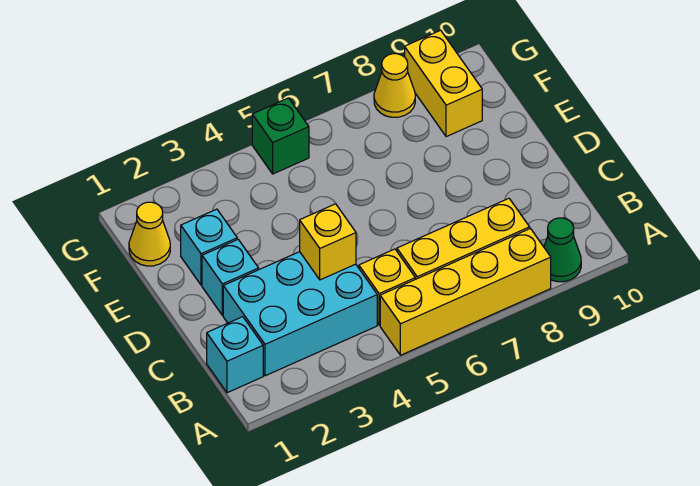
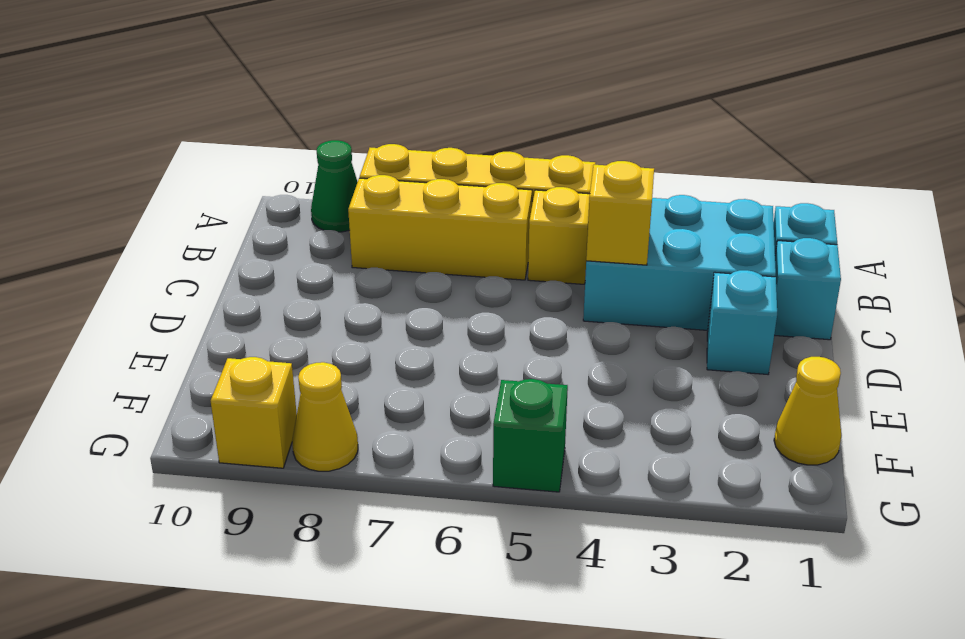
cyan brick E2 level 1 -> cyan brick C1 level 1
yellow brick F9:G9 level 1 -> yellow brick G9 level 1

